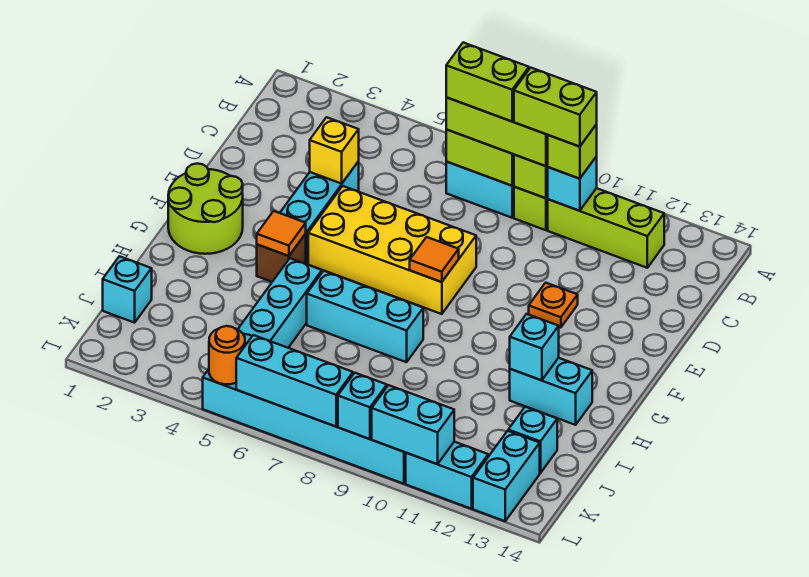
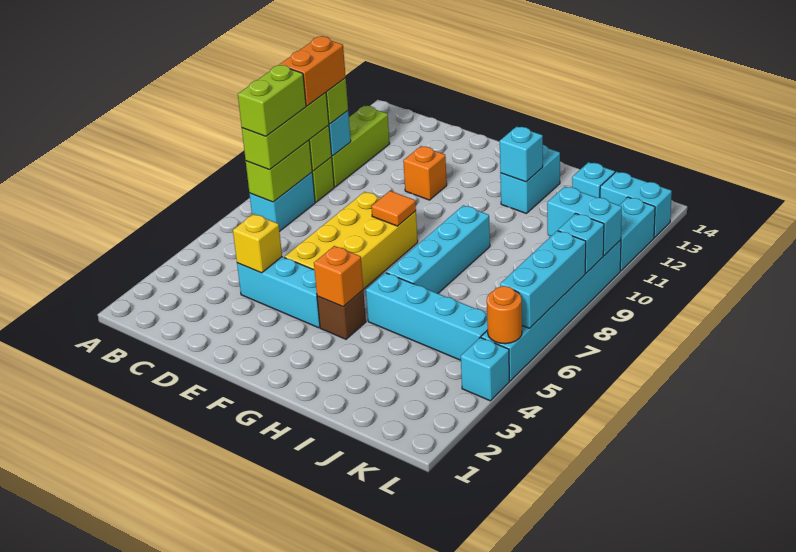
lime brick B9:B10 level 4 -> orange brick B9:B10 level 4
orange plate E11 level 1 -> orange brick E11 level 1
lime round brick F1:G2 level 1 -> none
orange tile G4 level 2 -> orange brick G4 level 2
cyan brick H6:H8 level 1 -> cyan brick H6:H9 level 1
cyan brick J1 level 1 -> cyan brick L4 level 1
cyan brick L10:L11 level 2 -> cyan brick K10:L10 level 2

